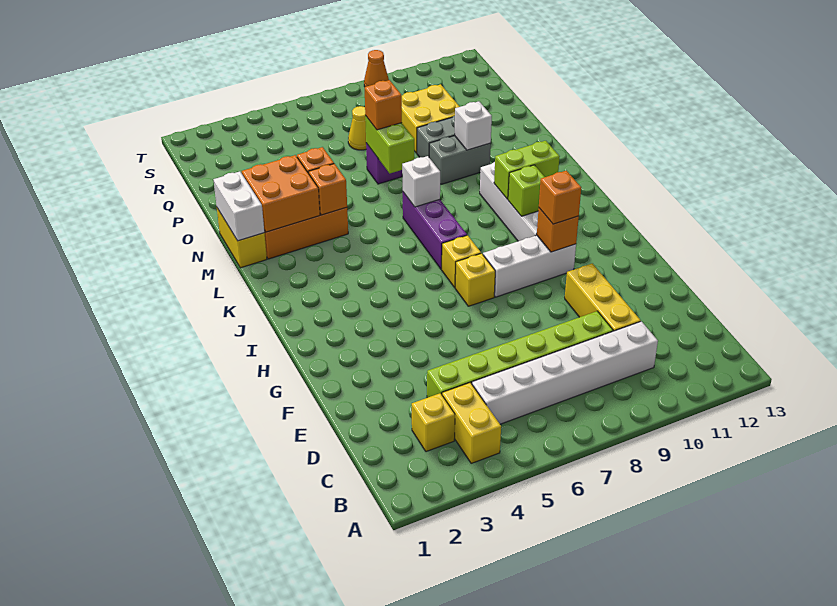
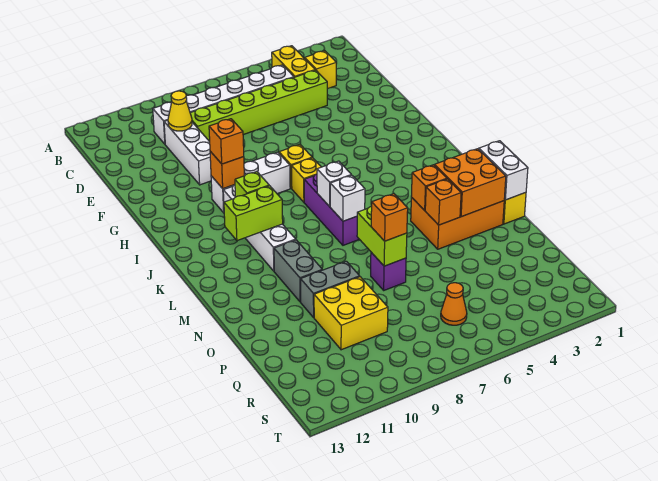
yellow brick D10:F10 level 1 -> white brick D10:F10 level 1
grey brick N9:N10 level 1 -> grey brick M10:N10 level 1
white brick N10 level 2 -> white brick K7 level 2
yellow cone Q7 level 1 -> yellow cone D10 level 2
orange cone T9 level 1 -> orange cone R6 level 1

